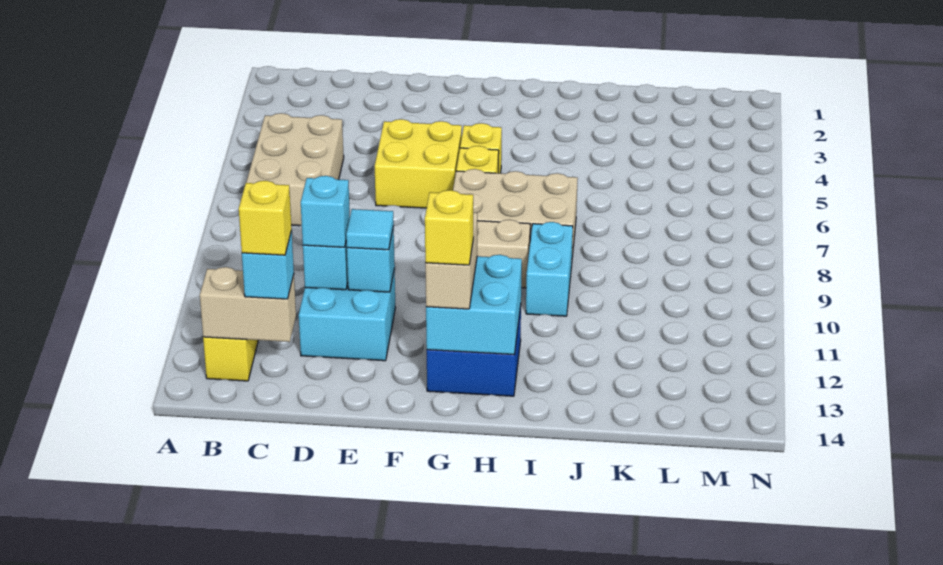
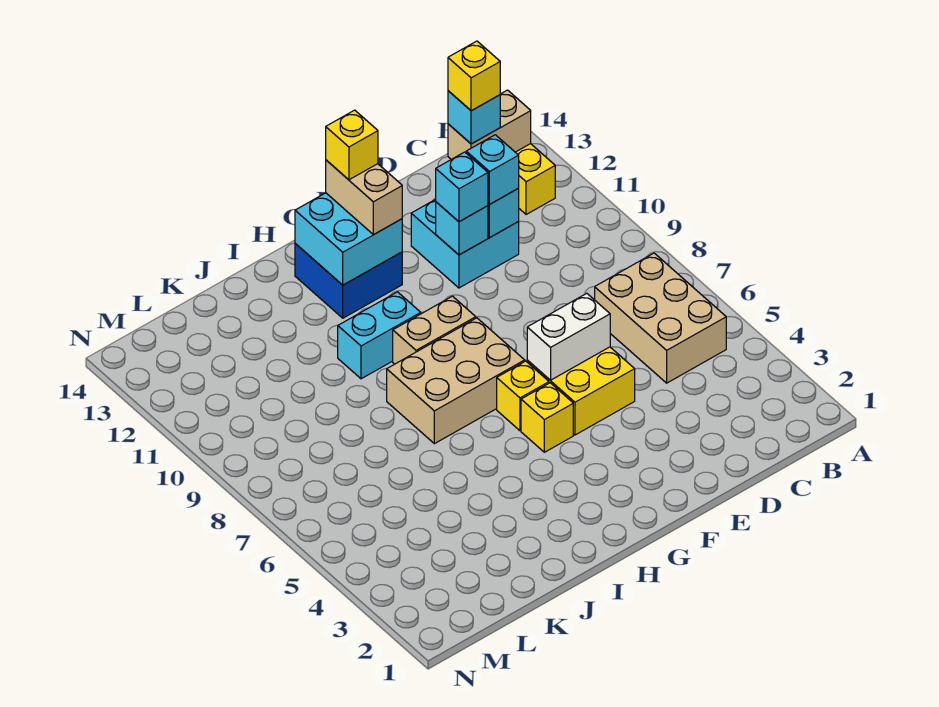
none -> white brick E6:F6 level 2
cyan tile E11 level 3 -> cyan brick E11 level 3
cyan brick I9:I10 level 1 -> cyan brick H10:I10 level 1

